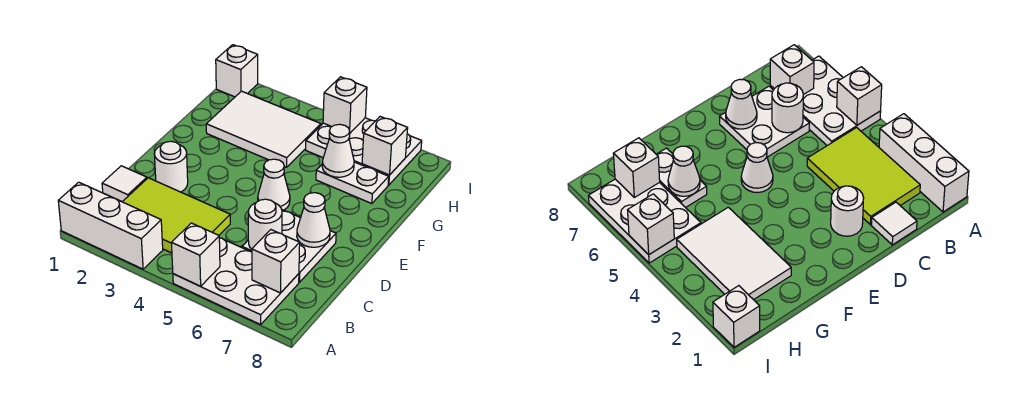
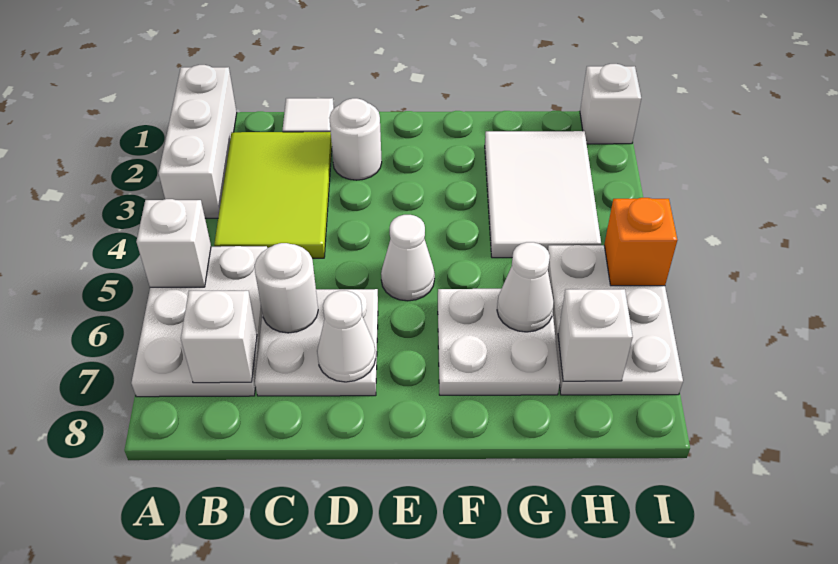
white plate G6:G7 level 1 -> white plate F6:G7 level 1
white brick I5 level 2 -> orange brick I5 level 2

